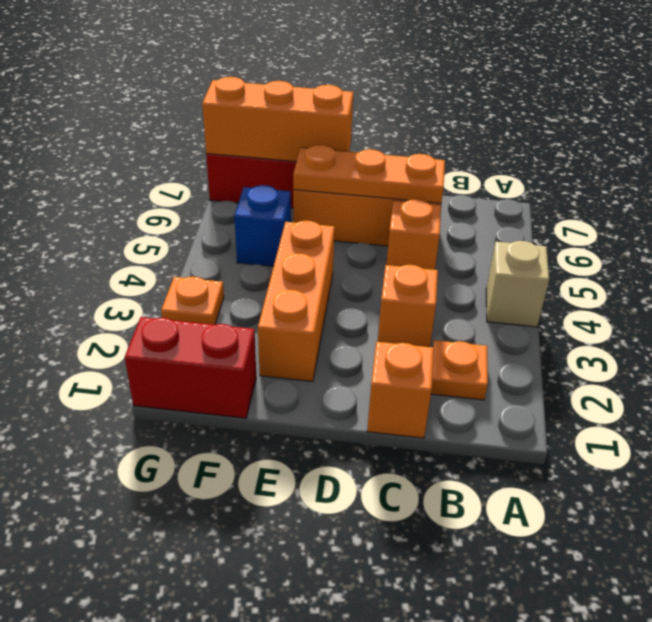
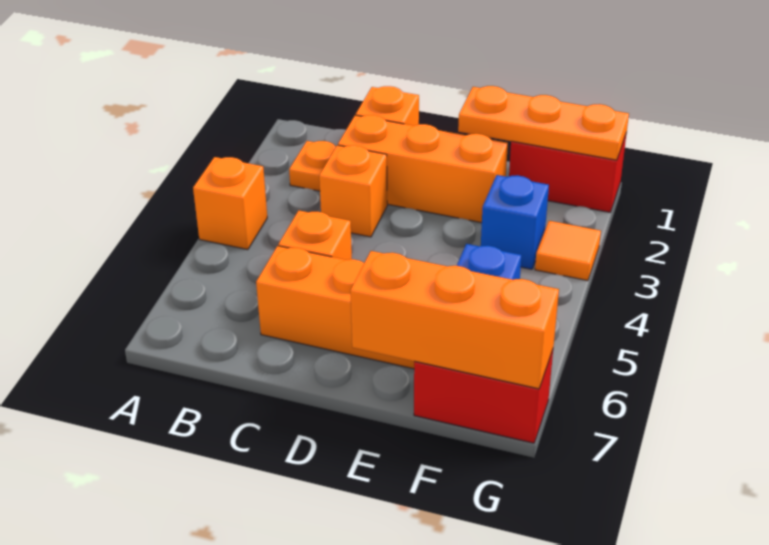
tan brick A4 level 1 -> orange brick A4 level 1
orange plate C6:E6 level 2 -> orange plate E1:G1 level 2
orange brick E2:E4 level 1 -> orange brick C2:E2 level 1
none -> blue brick F3 level 1
orange plate G3 level 1 -> orange tile G3 level 1

